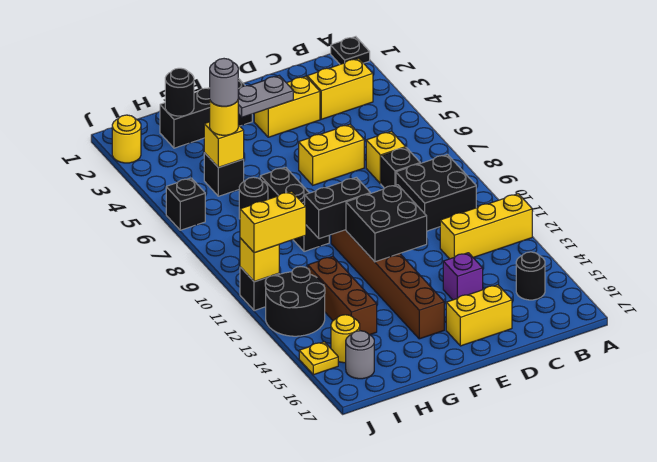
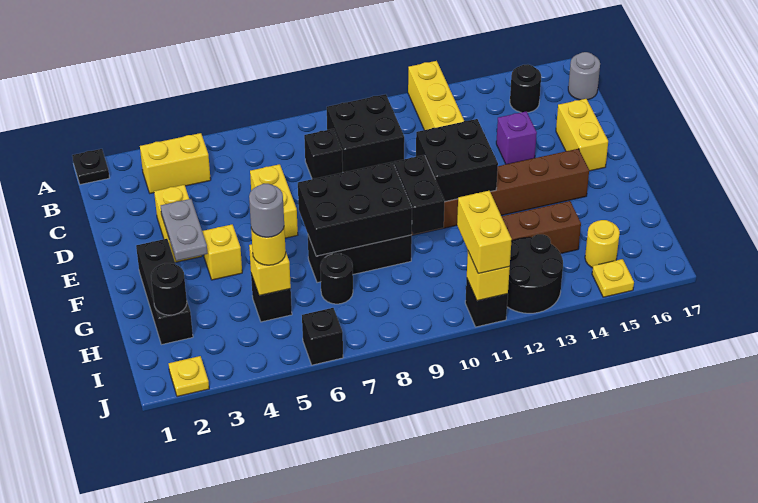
yellow brick B3:C3 level 1 -> yellow brick B3:B4 level 1
yellow brick C7 level 1 -> yellow brick F4 level 1
none -> black brick F7:G9 level 2
grey round brick I16 level 1 -> grey round brick B17 level 1
yellow round brick J2 level 1 -> yellow plate J2 level 1

